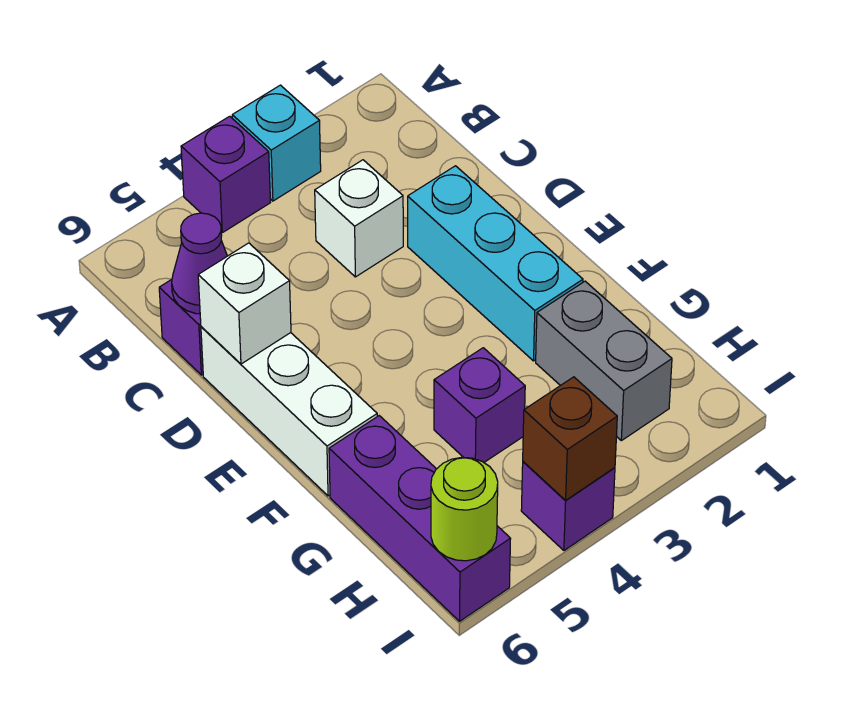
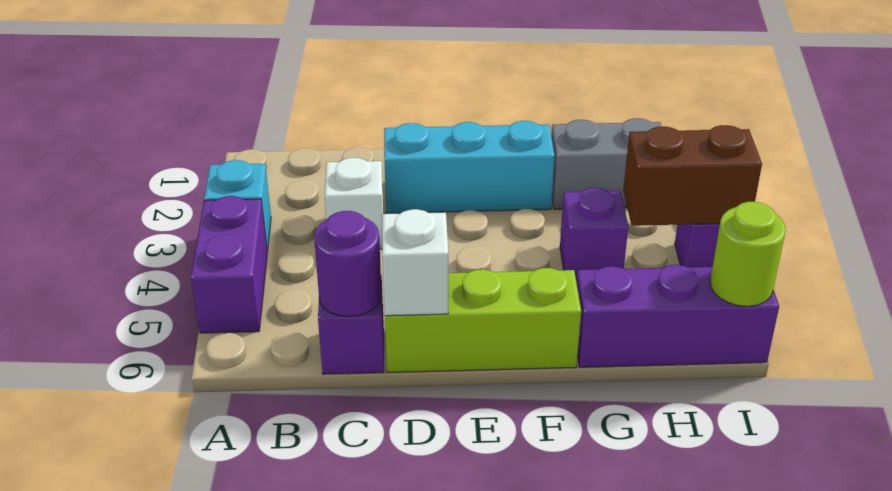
purple brick A4 level 1 -> purple brick A4:A5 level 1
purple cone C6 level 2 -> purple round brick C6 level 2
white brick D6:F6 level 1 -> lime brick D6:F6 level 1
brown brick I4 level 2 -> brown brick H4:I4 level 2

